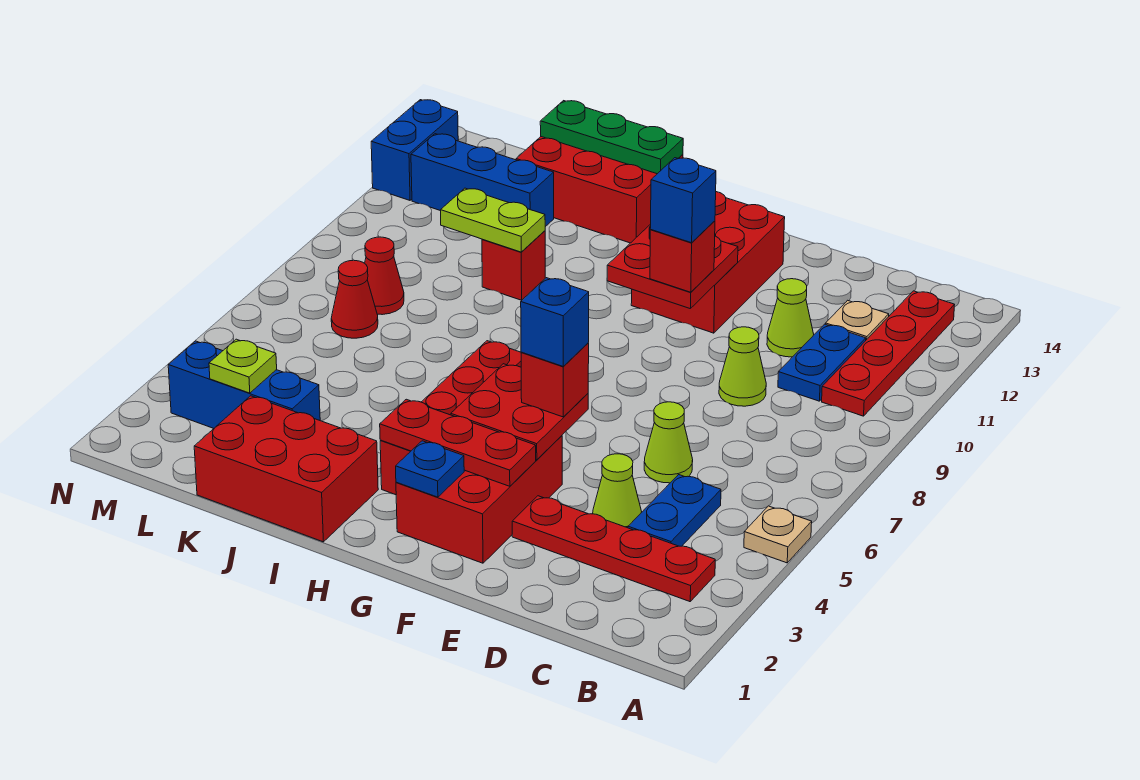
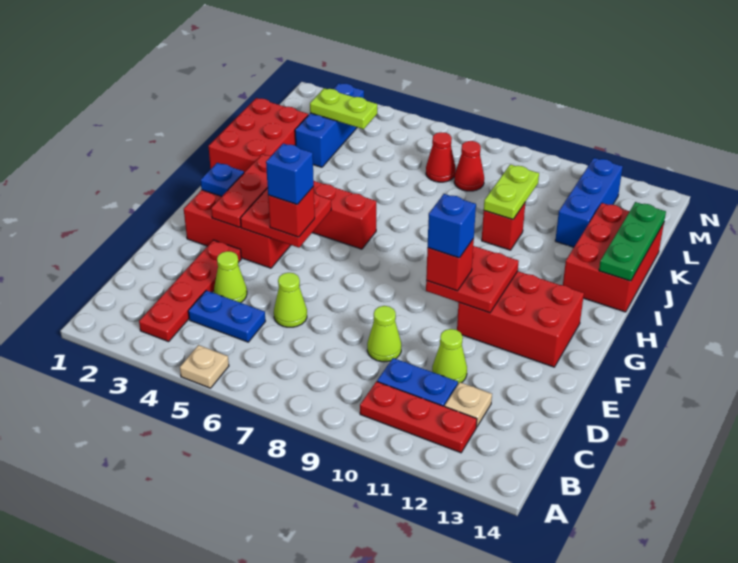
red plate B10:B13 level 1 -> red plate B10:B12 level 1
lime plate L3 level 2 -> lime plate L3:L4 level 2
blue brick N12:N13 level 1 -> none

